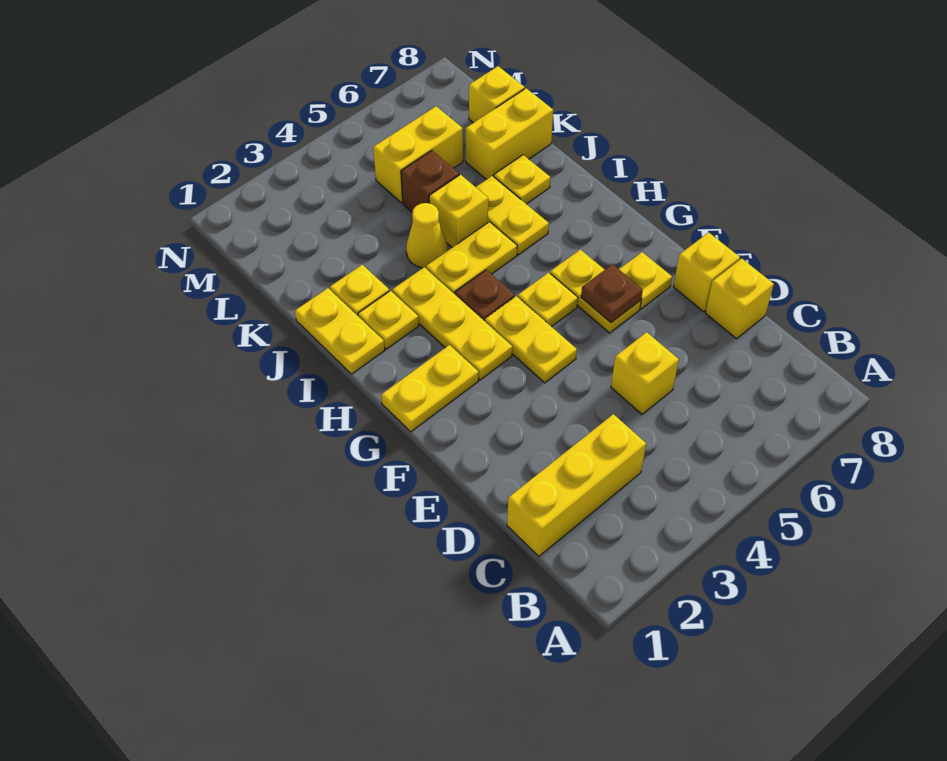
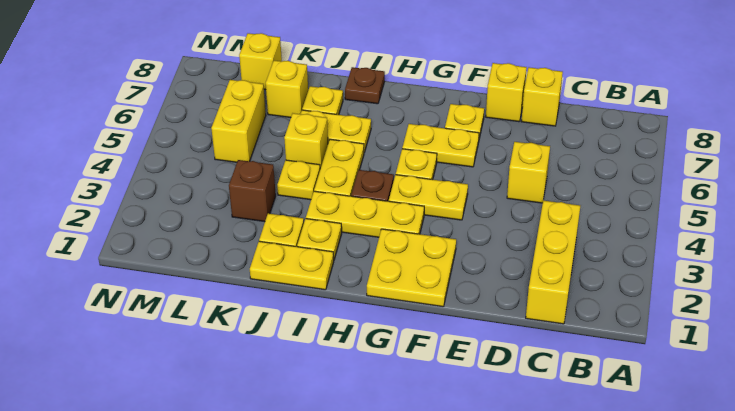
brown plate F6 level 2 -> brown plate I8 level 1
yellow plate G1:G2 level 1 -> yellow plate F1:G2 level 1
yellow cone J4 level 1 -> yellow plate J4 level 1
brown brick K5 level 1 -> brown brick K3 level 1
yellow brick K7:K8 level 1 -> yellow brick K7 level 1

